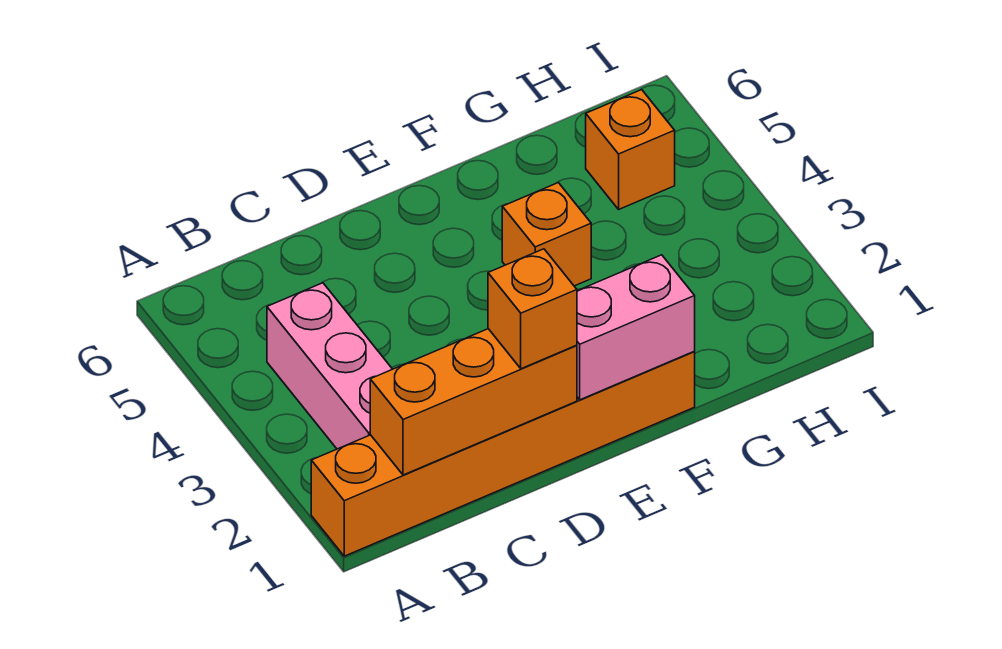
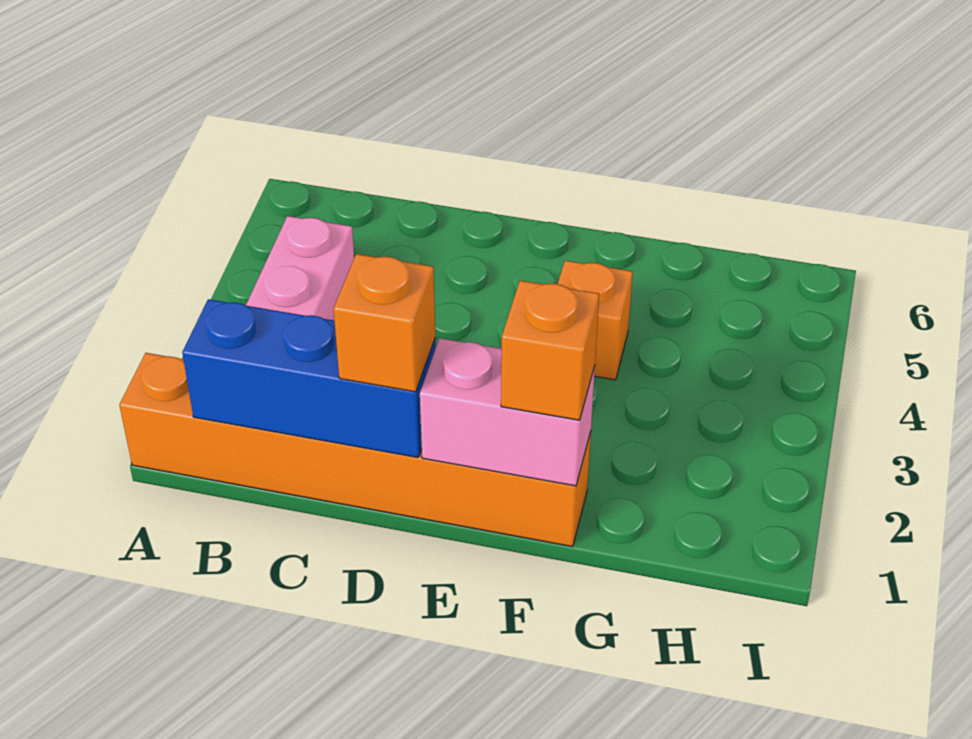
orange brick B1:D1 level 2 -> blue brick B1:D1 level 2
orange brick H5 level 1 -> orange brick F1 level 3

